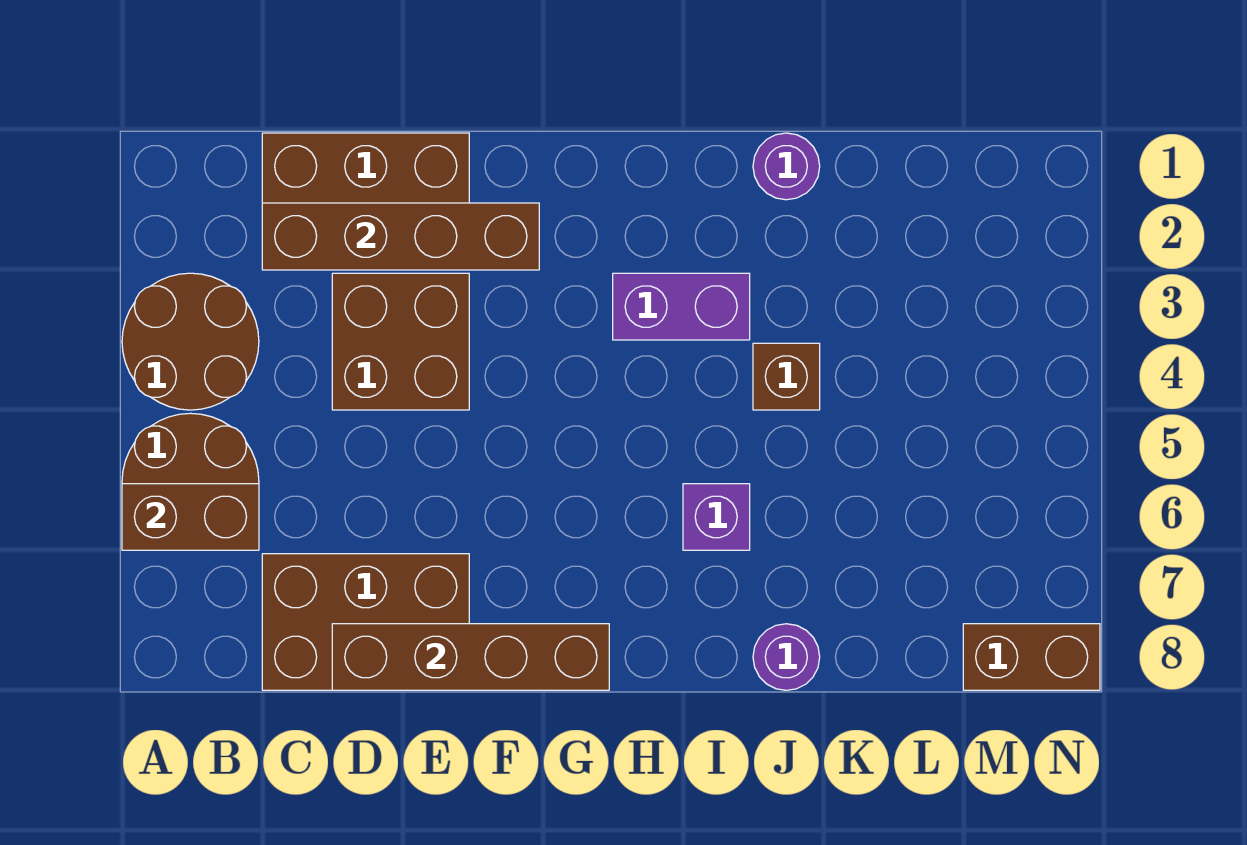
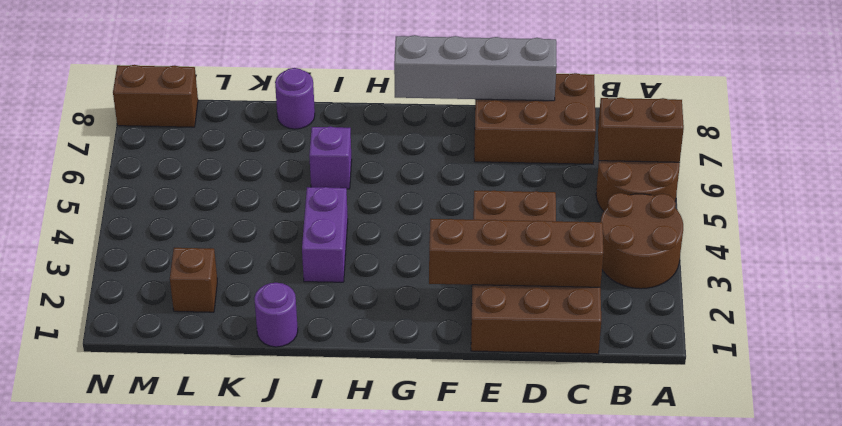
brown brick D8:G8 level 2 -> grey brick D8:G8 level 2
purple brick H3:I3 level 1 -> purple brick I3:I4 level 1
brown brick J4 level 1 -> brown brick L2 level 1

